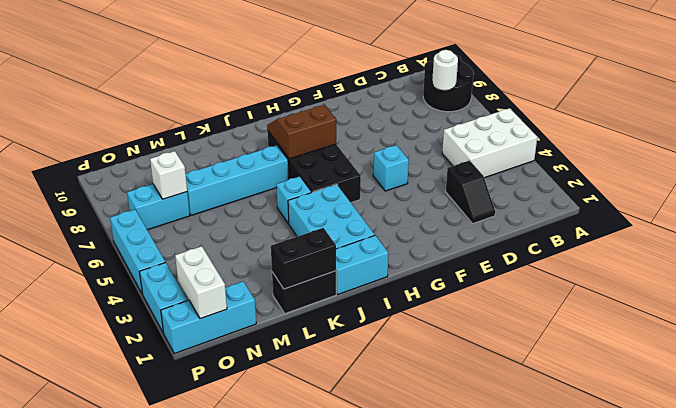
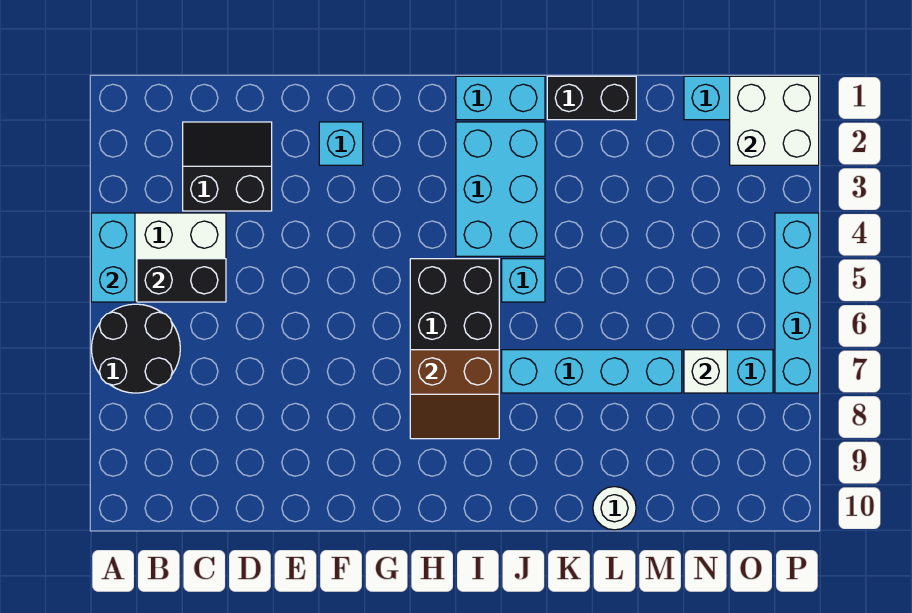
black round brick A8:B9 level 1 -> black round brick A6:B7 level 1
white round brick B8 level 2 -> white round brick L10 level 1
black slope D2:D3 level 1 top 3 -> black slope C2:D3 level 1 top 3
cyan brick F5 level 1 -> cyan brick F2 level 1
black brick K1:L1 level 2 -> black brick B5:C5 level 2
white brick O1:O2 level 2 -> white brick O1:P2 level 2
cyan brick P2:P3 level 1 -> cyan brick A4:A5 level 2
cyan brick P4:P6 level 1 -> cyan brick P4:P7 level 1

